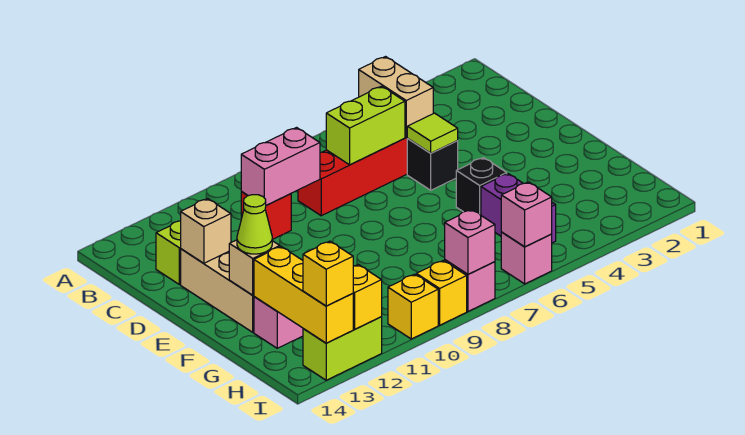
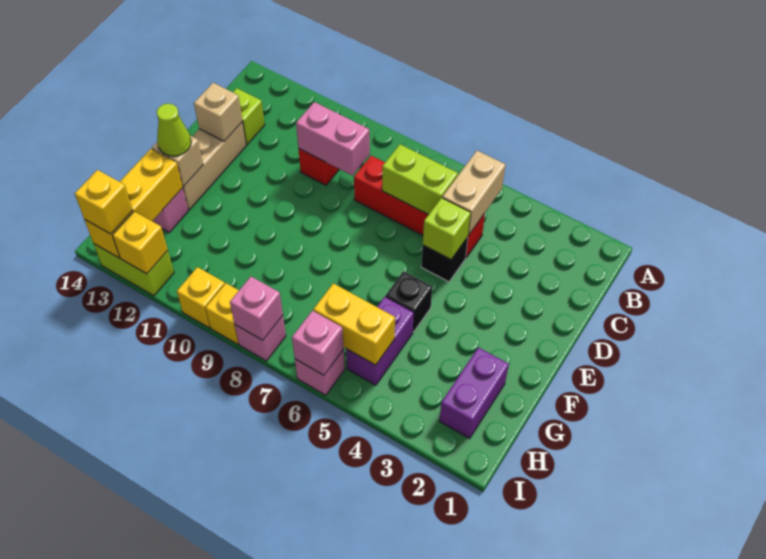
lime tile D5 level 2 -> lime brick D5 level 2
none -> purple brick G2:H2 level 1
none -> yellow brick H5:H6 level 2

